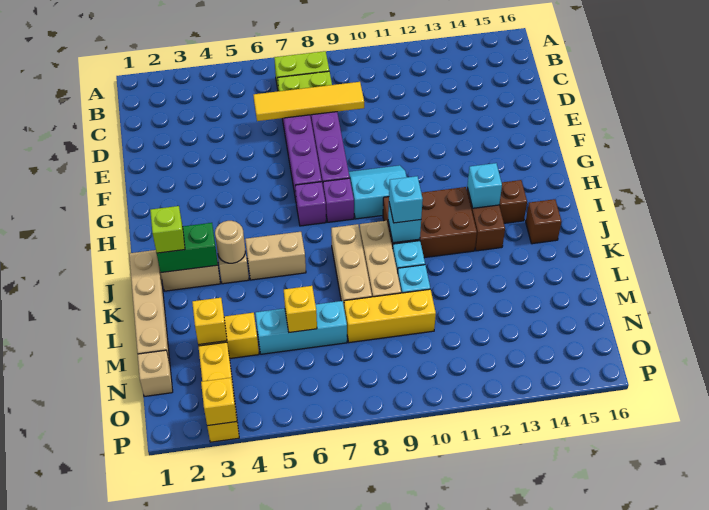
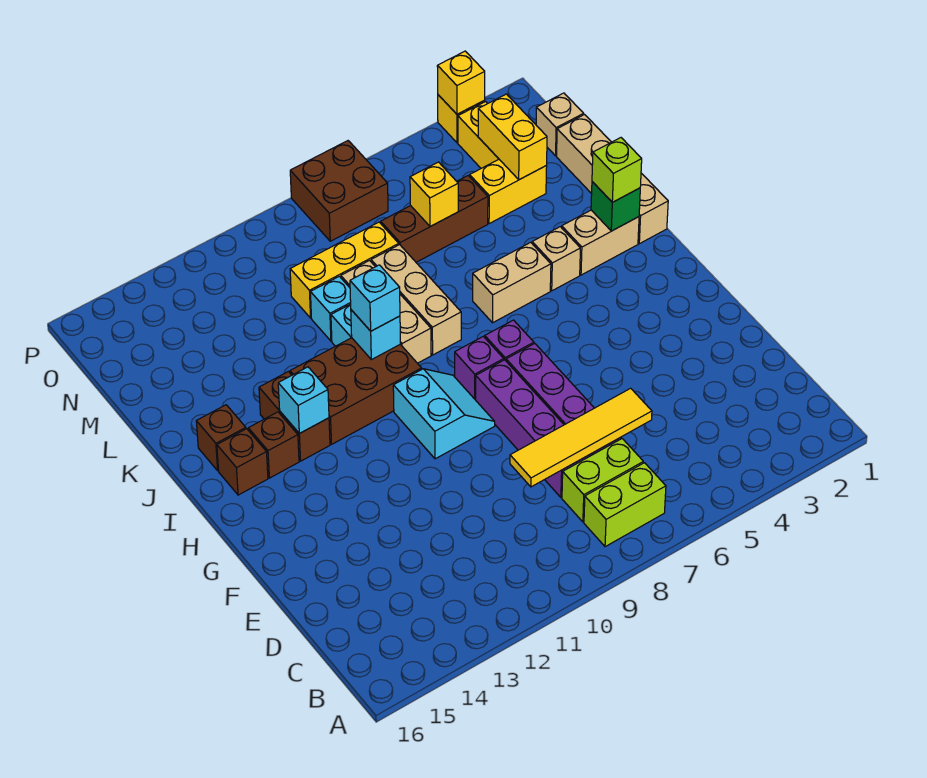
cyan slope G9:H10 level 1 top H -> cyan slope G9:H10 level 1 top 10
none -> brown brick I15 level 1
green brick J2:J3 level 2 -> green brick J2 level 2
tan round brick J4 level 2 -> none
yellow brick M3 level 2 -> yellow brick M3:N3 level 2
cyan brick M5:M7 level 1 -> brown brick M5:M7 level 1
none -> brown brick O7:P8 level 1

